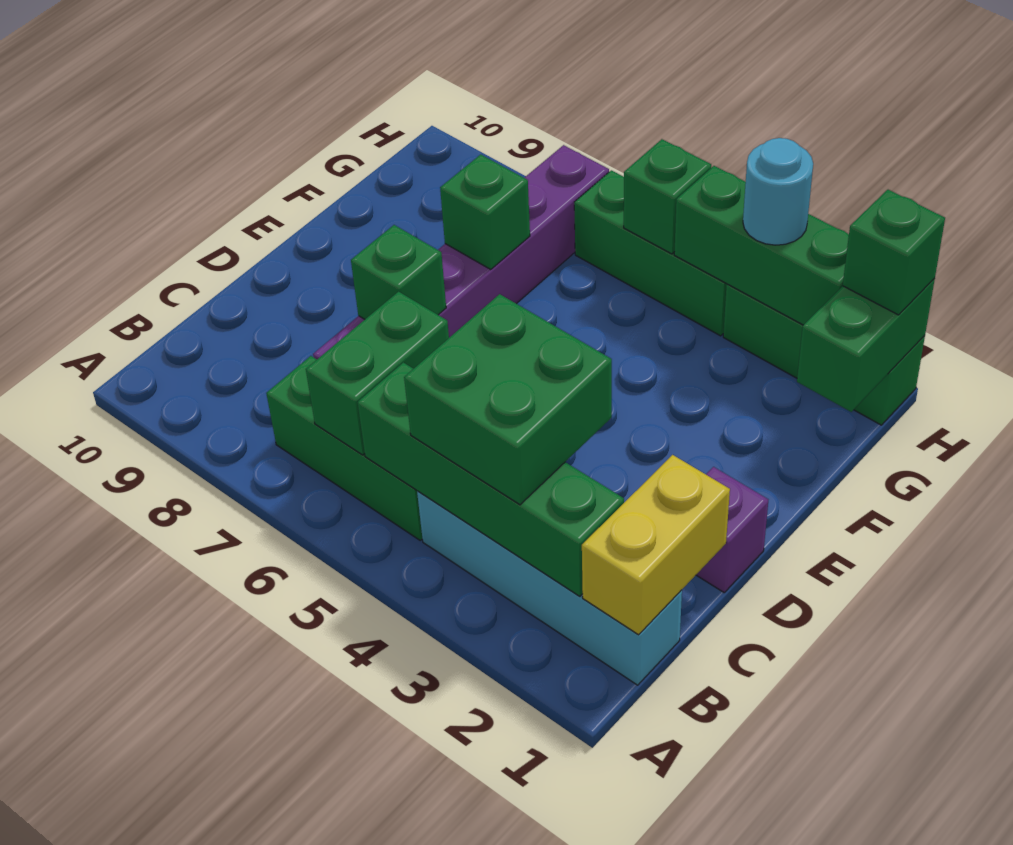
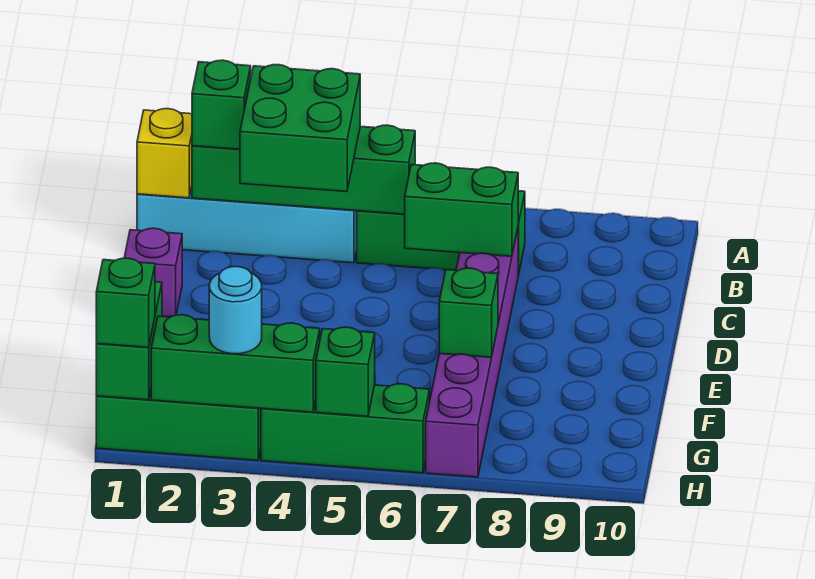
yellow brick B1:C1 level 2 -> yellow brick B1 level 2
green brick B6:C6 level 2 -> green brick C6:C7 level 2
green brick D7 level 2 -> green brick B2 level 3

